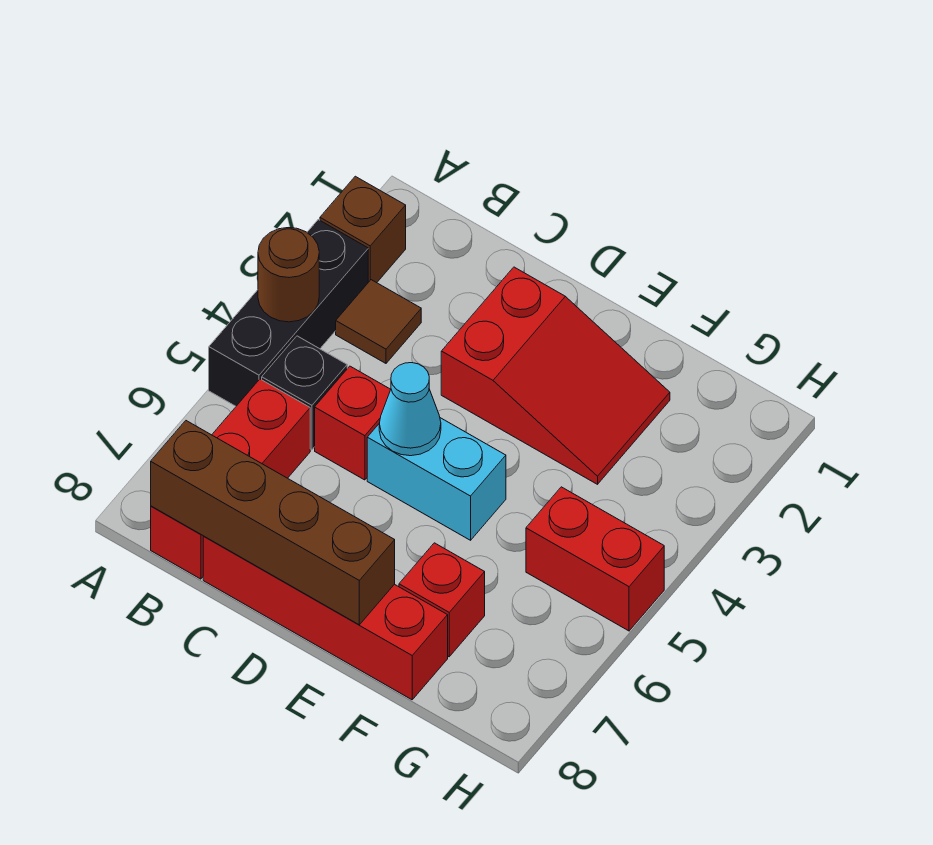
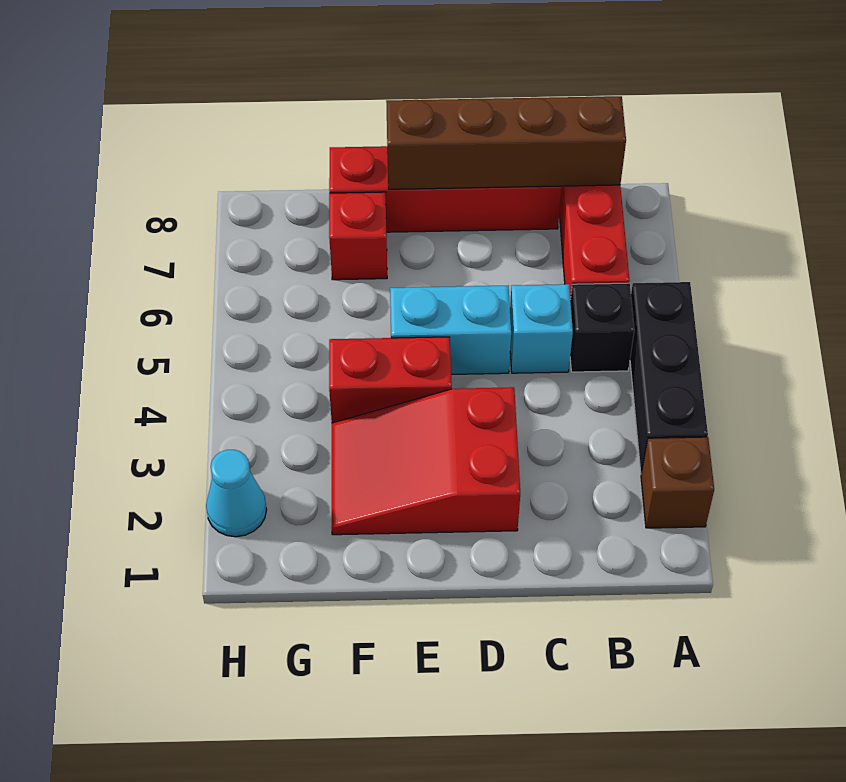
brown round brick A4 level 2 -> none
brown tile B3 level 1 -> none
red brick C5 level 1 -> cyan brick C5 level 1
cyan cone D5 level 2 -> cyan cone H2 level 1
red brick G5:H5 level 1 -> red brick E4:F4 level 1

